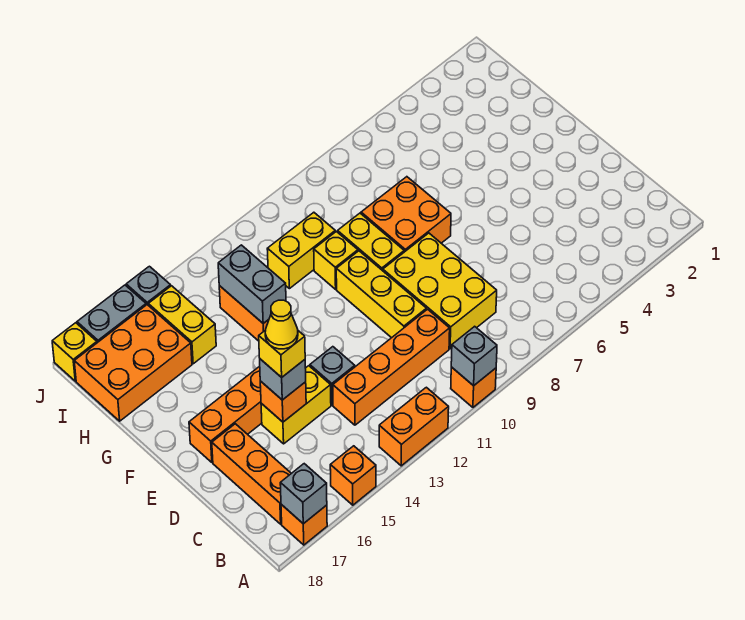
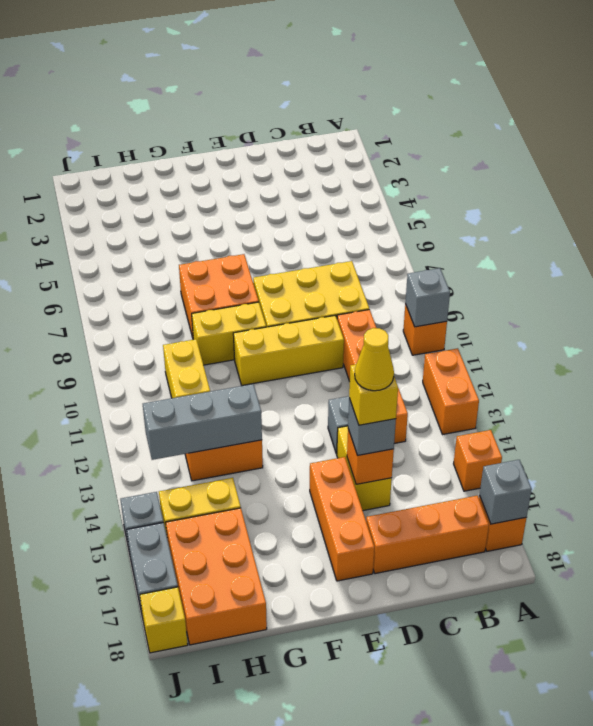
yellow brick G10 level 1 -> none
grey brick G13:H13 level 2 -> grey brick G13:I13 level 2

